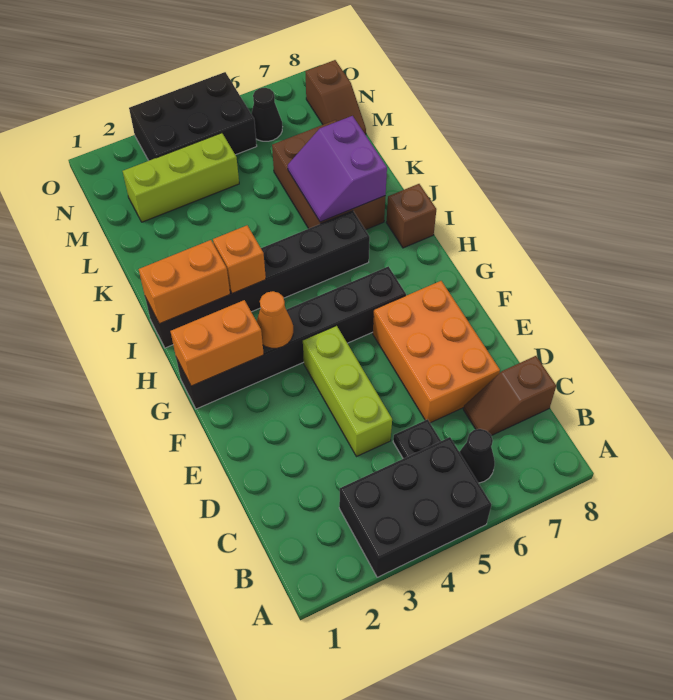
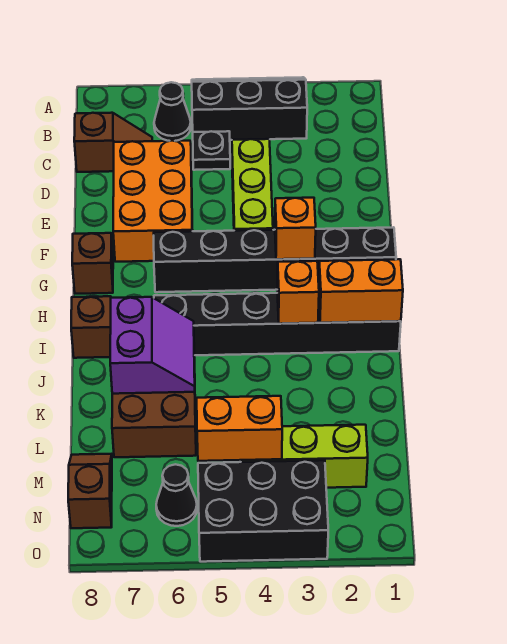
black brick A3:B5 level 1 -> black slope A3:B5 level 1 top B
orange brick G1:G2 level 2 -> orange brick M4:M5 level 2
orange cone G3 level 2 -> orange brick G3 level 2
none -> brown brick G8 level 1

